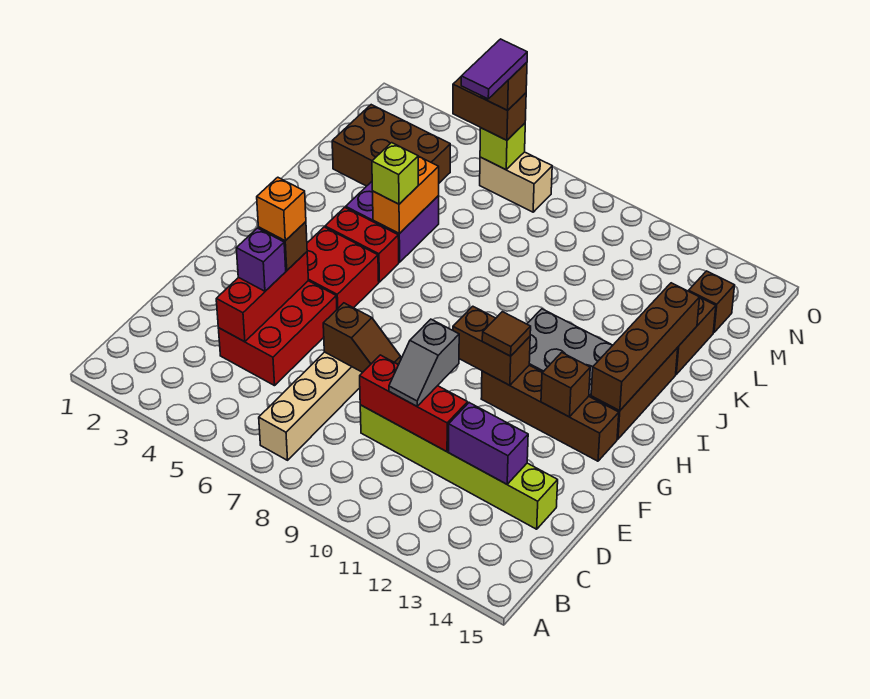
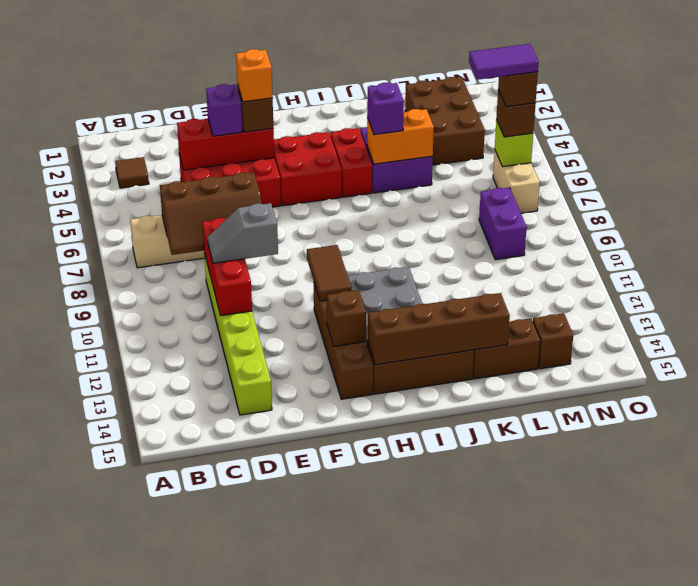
purple brick D12:D13 level 2 -> purple brick M8:M9 level 1
brown slope E7:E8 level 2 top 7 -> brown slope C7:E8 level 2 top 7
brown brick G10:G11 level 2 -> brown tile G10:G11 level 2
brown tile G11 level 3 -> brown tile B3 level 1
lime brick J5 level 3 -> purple brick J5 level 3
brown brick N5:N6 level 3 -> brown brick N6 level 3

